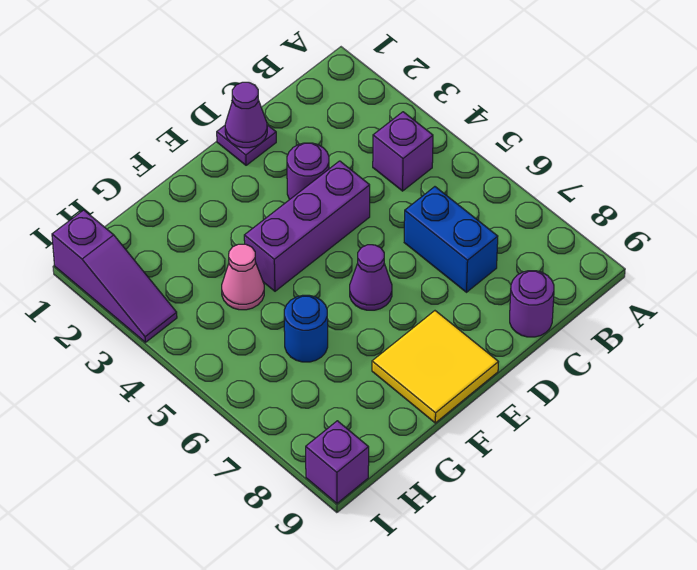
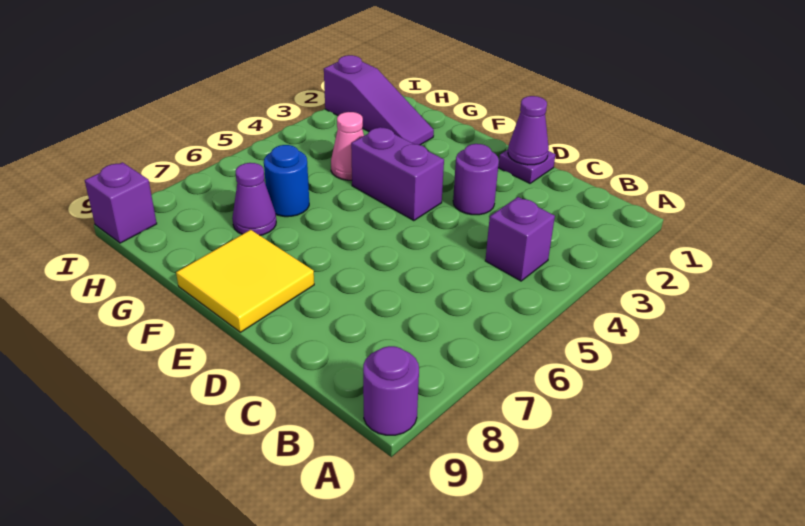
blue brick C6:C7 level 1 -> none
purple round brick C9 level 1 -> purple round brick A9 level 1
purple brick D4:F4 level 1 -> purple brick E4:F4 level 1
purple cone E6 level 1 -> purple cone G7 level 1
purple slope I1:I3 level 1 top 1 -> purple slope G2:I2 level 1 top I

